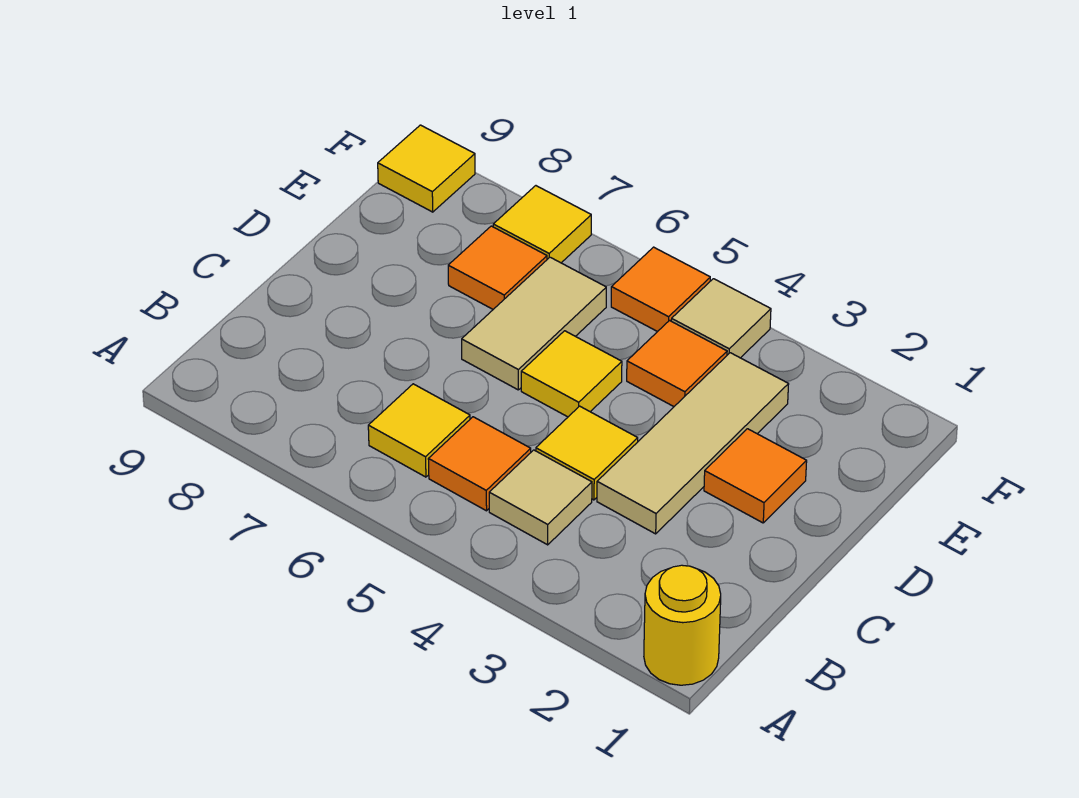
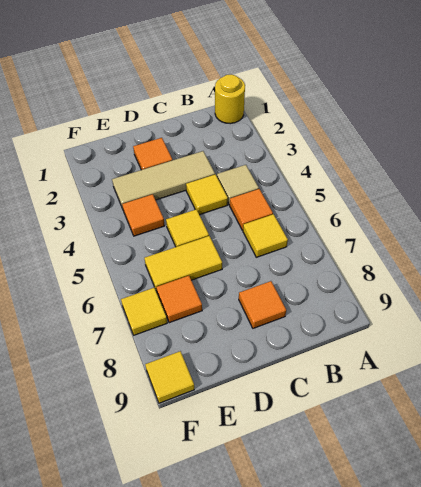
tan tile D6:E6 level 1 -> yellow tile D6:E6 level 1
tan tile F4 level 1 -> none
orange tile F5 level 1 -> orange tile C8 level 1

